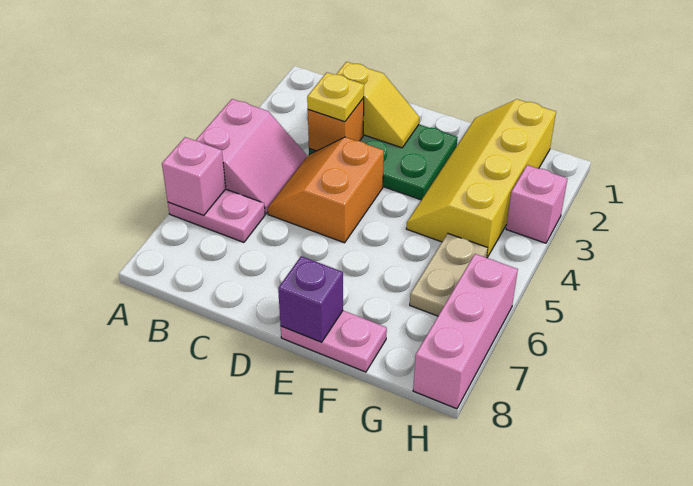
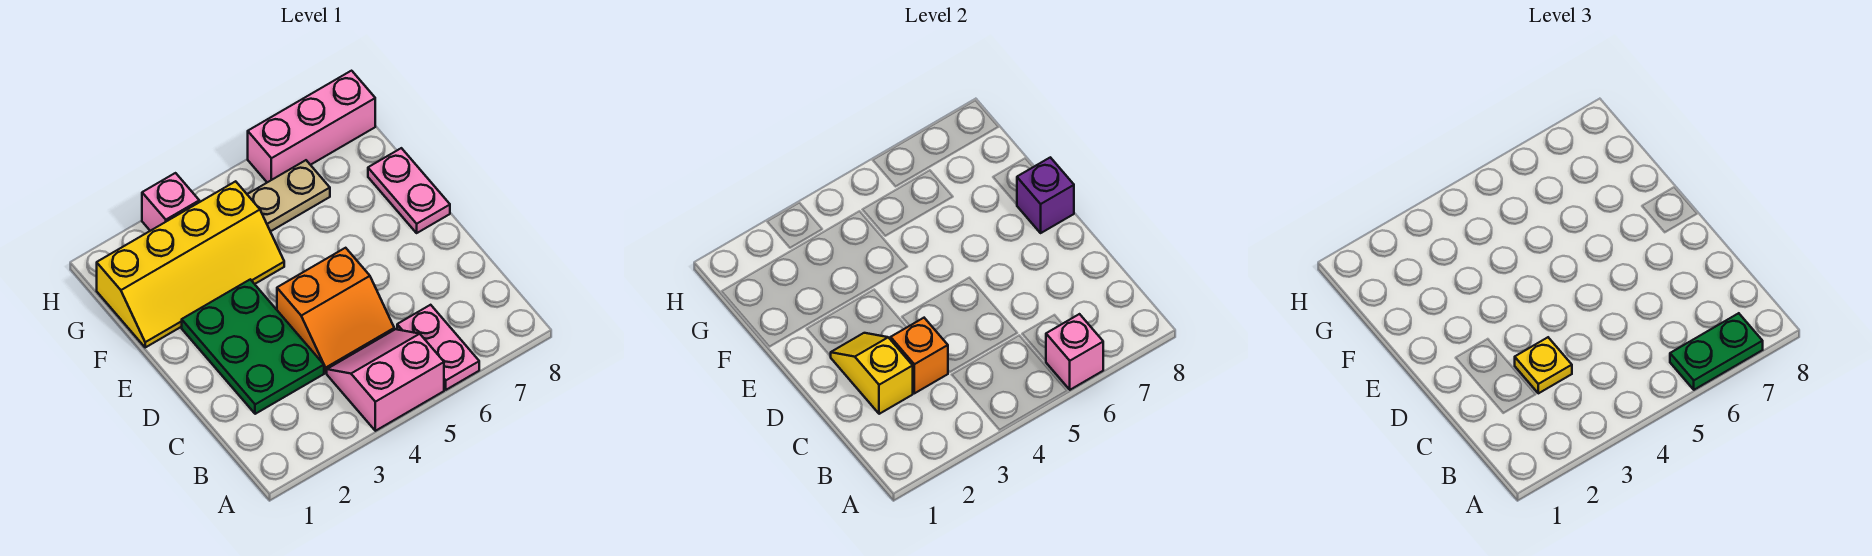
none -> green plate A6:A7 level 3

